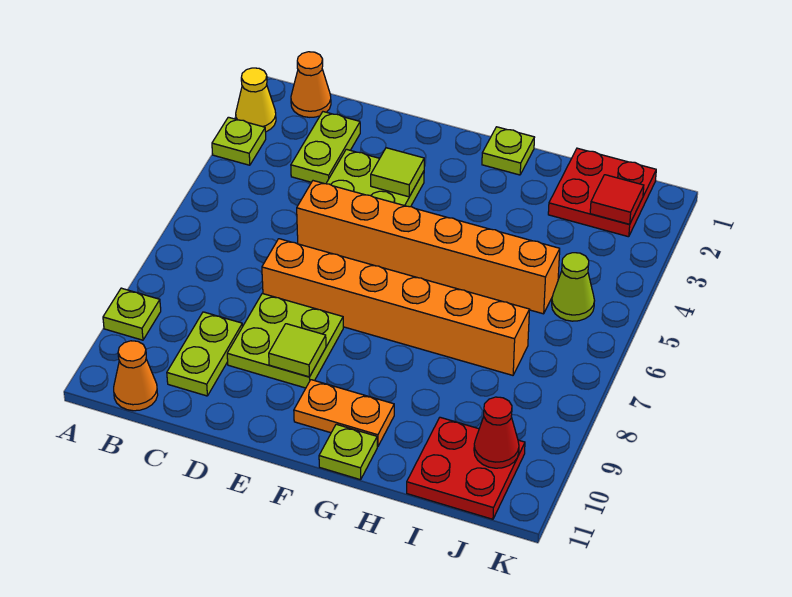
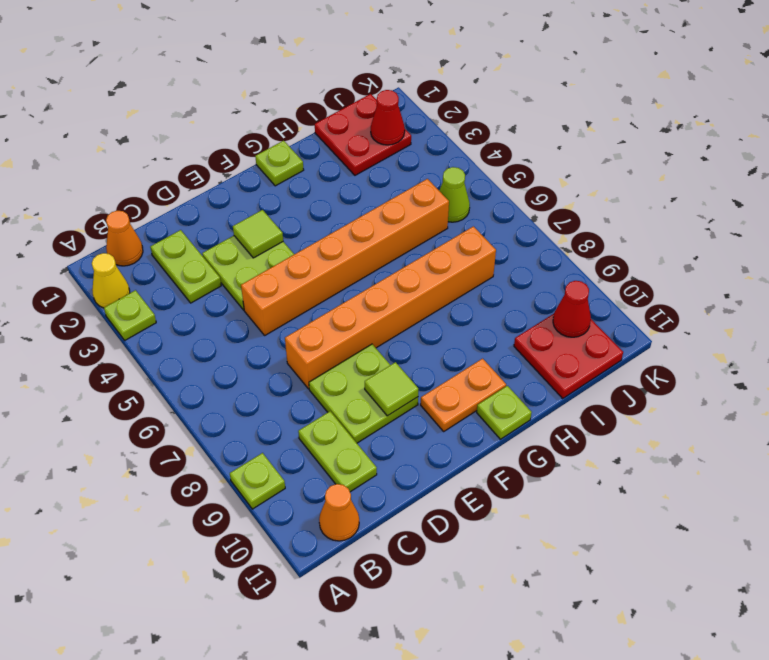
red tile J2 level 2 -> red cone J2 level 2

